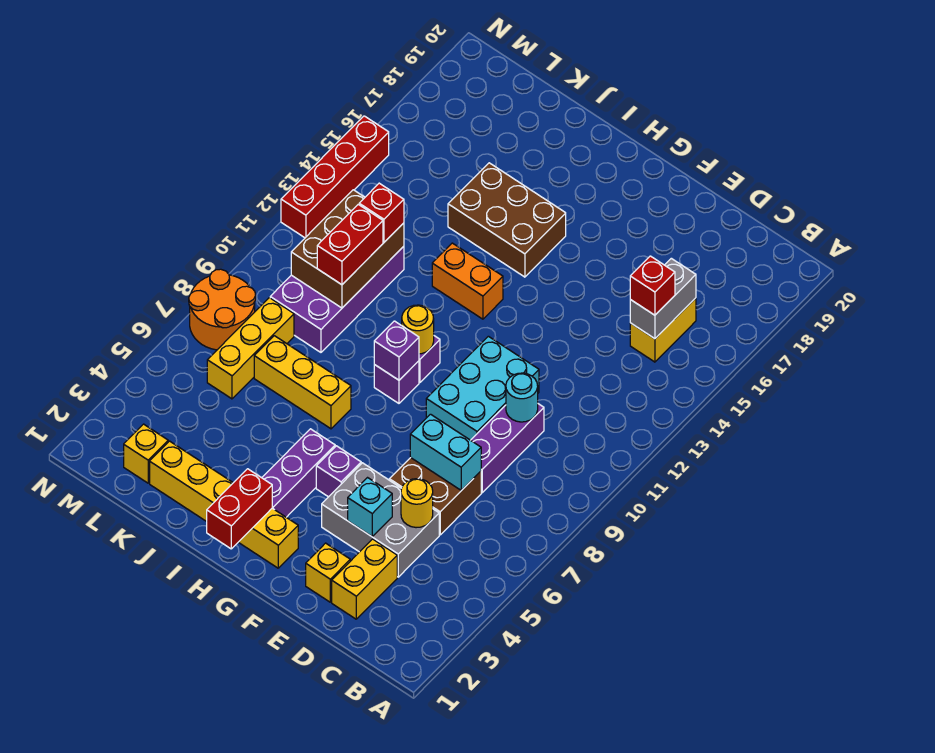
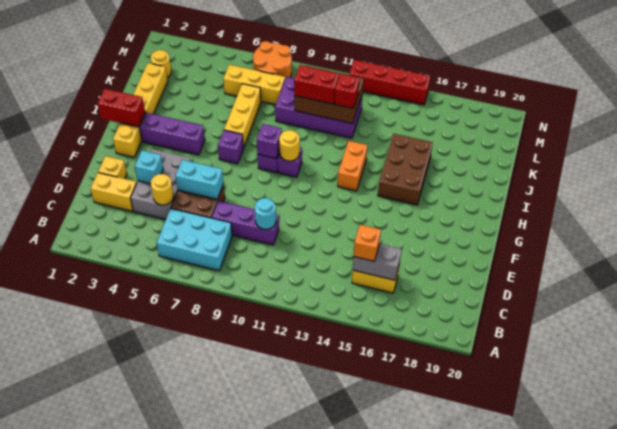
red brick C15 level 3 -> orange brick C15 level 3
cyan brick D7:E7 level 2 -> cyan brick E6:E7 level 2
cyan brick E9:F11 level 1 -> cyan brick B6:C8 level 1
purple brick G5 level 1 -> purple brick H7 level 1
yellow brick L2 level 1 -> yellow round brick L2 level 1

